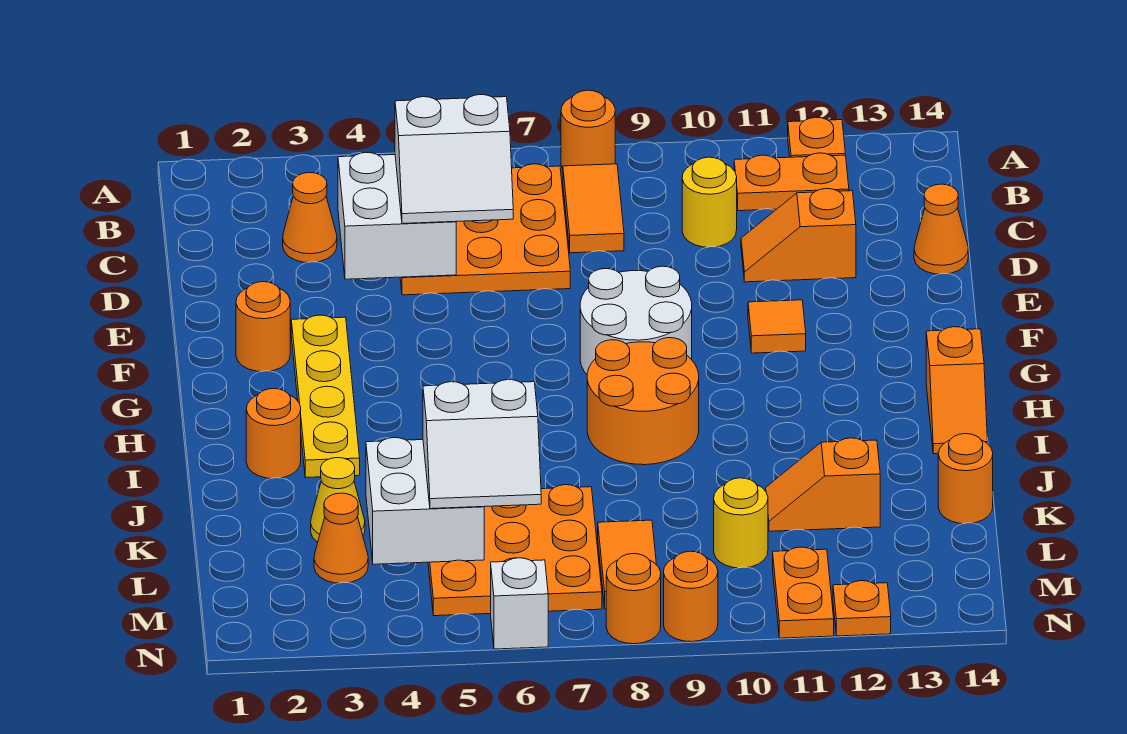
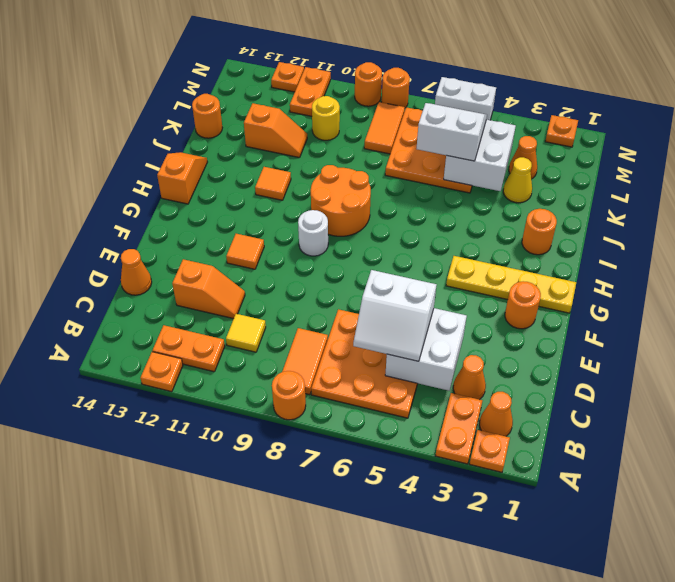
none -> orange plate A2 level 1
none -> orange plate A3:B3 level 1
none -> orange cone B2 level 1
white slope C5:D6 level 3 top C -> white slope C5:D6 level 3 top D
yellow round brick C10 level 1 -> yellow tile C10 level 1
yellow plate F3:I3 level 1 -> yellow plate G1:G4 level 1
white round brick F8:G9 level 1 -> white round brick G9 level 1
none -> orange tile I11 level 1
none -> orange plate N2 level 1
white brick N6 level 1 -> white brick N5:N6 level 1

